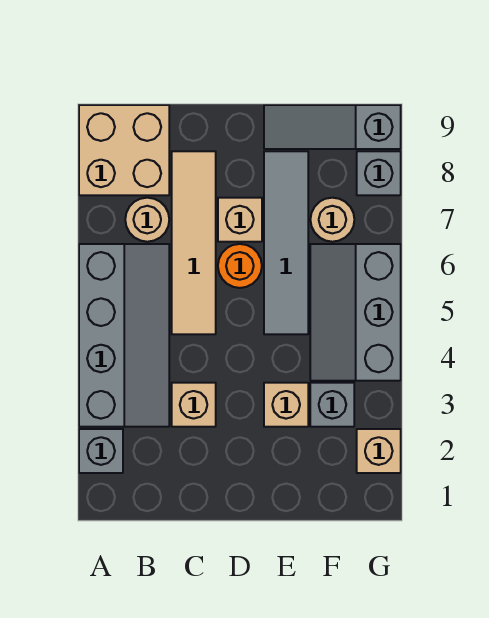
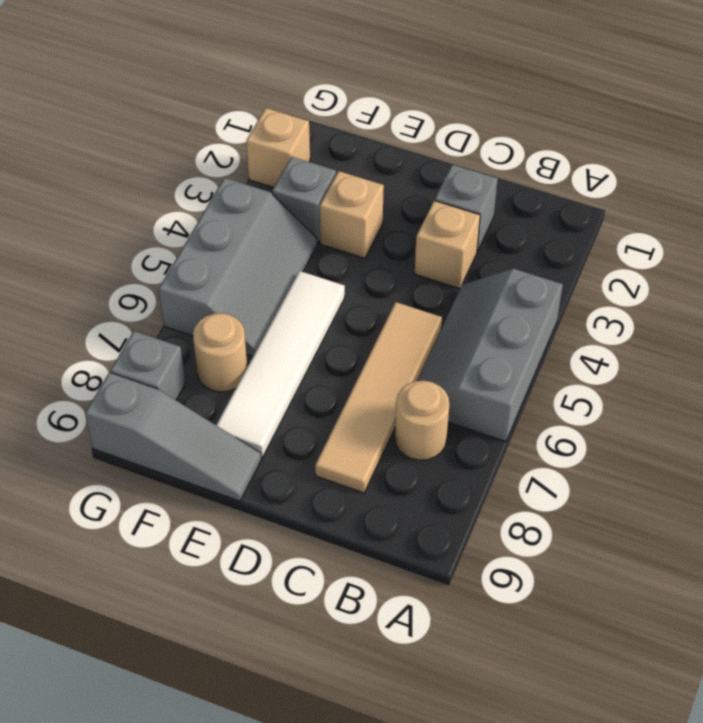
grey brick A2 level 1 -> grey brick C2 level 1
grey slope A3:B6 level 1 top A -> grey slope A4:B6 level 1 top A
tan brick A8:B9 level 1 -> none
orange round brick D6 level 1 -> none
tan brick D7 level 1 -> none
grey tile E5:E8 level 1 -> white tile E5:E8 level 1

